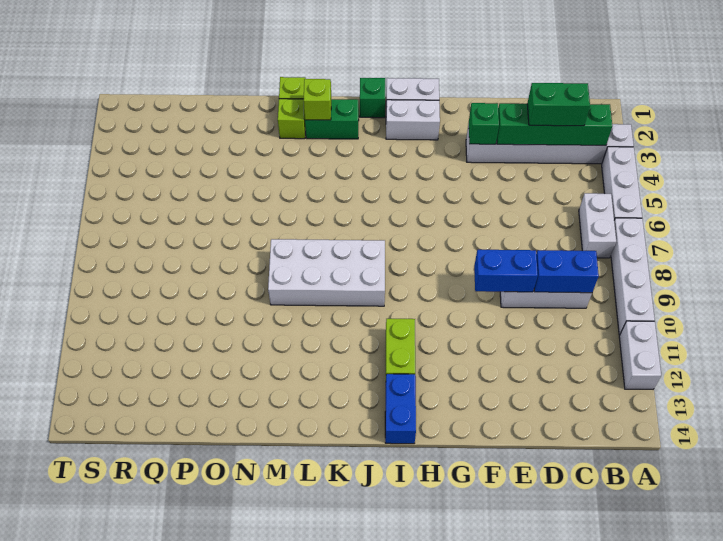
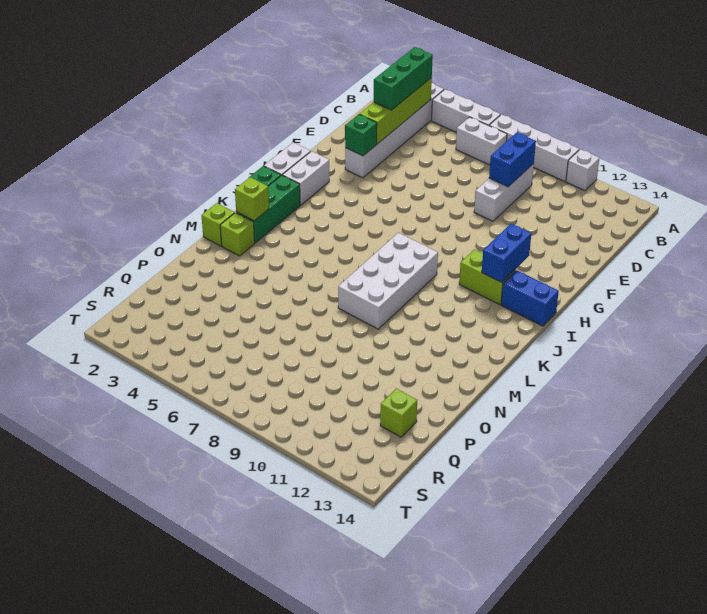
white brick A11:A12 level 1 -> white brick A11 level 1
green brick B3:E3 level 2 -> lime brick B3:E3 level 2
green brick C3:D3 level 3 -> green brick B3:D3 level 3
blue brick E9:F9 level 2 -> blue brick H12:I12 level 2
green brick K2:L2 level 1 -> green brick J2:L2 level 1
none -> lime brick Q13 level 1

